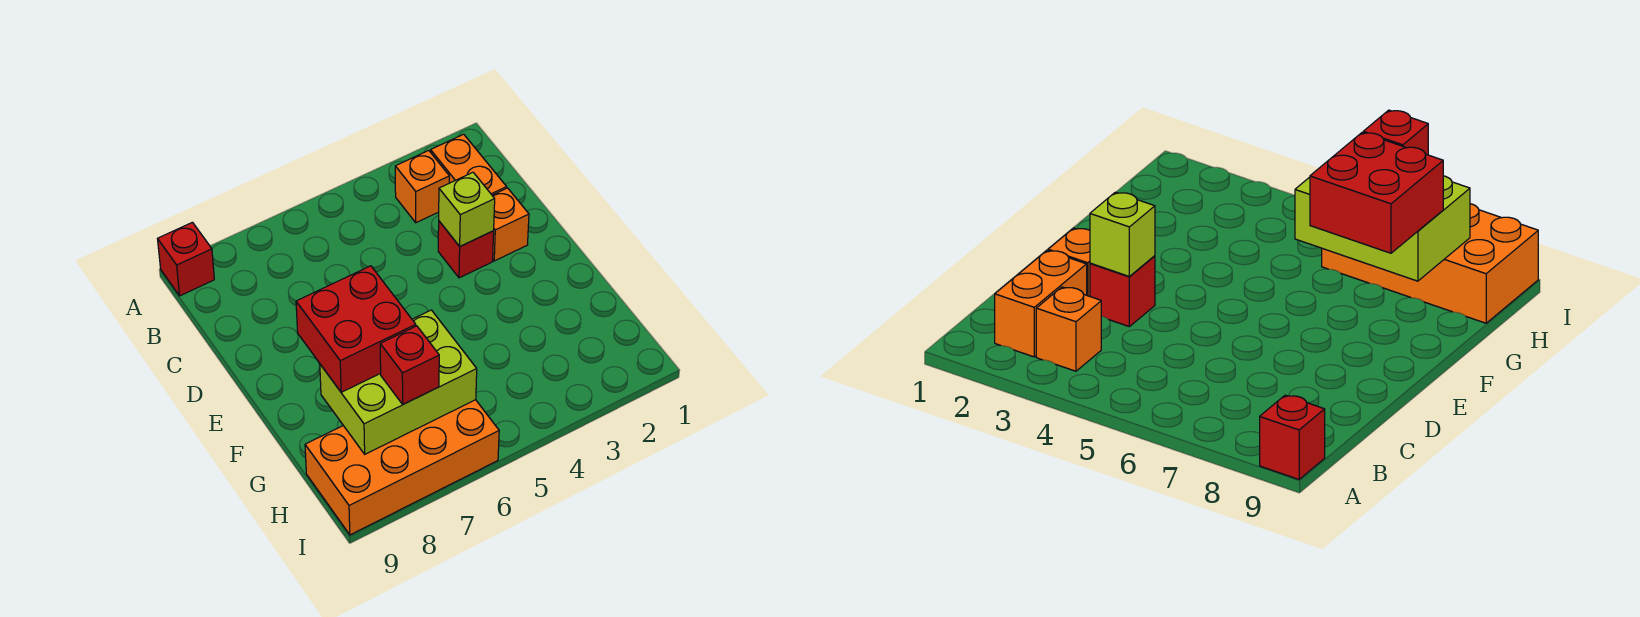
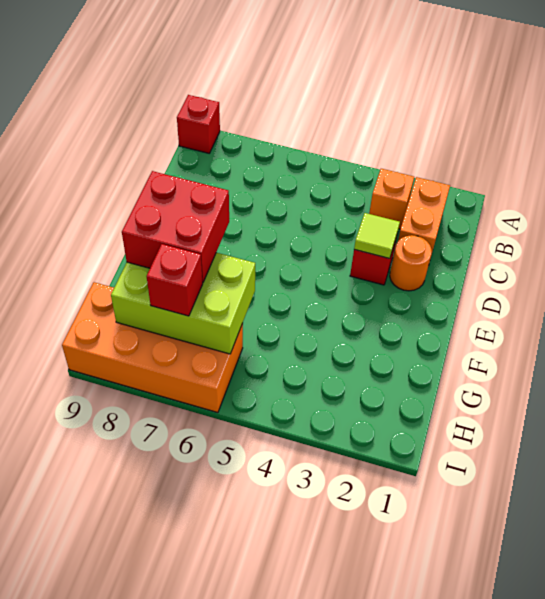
orange brick D2 level 1 -> orange round brick D2 level 1
lime brick D3 level 2 -> lime tile D3 level 2

